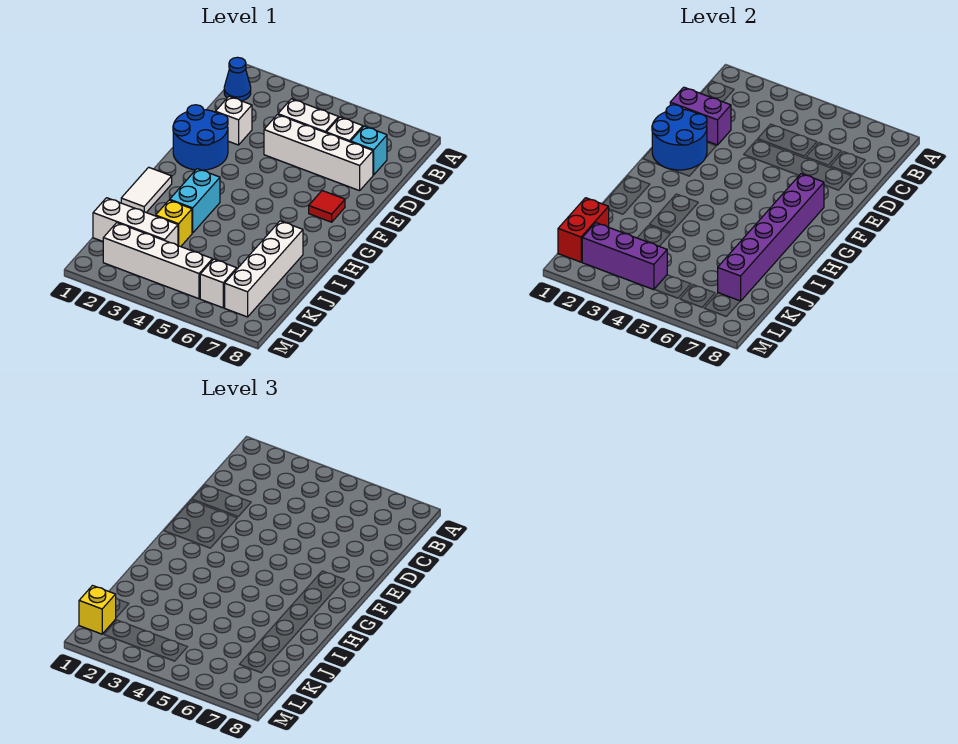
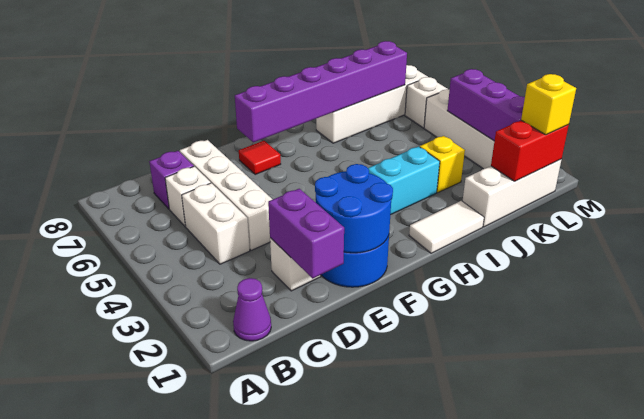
blue cone B1 level 1 -> purple cone B1 level 1
cyan brick C7 level 1 -> purple brick C7 level 1
white brick K1:K3 level 1 -> white brick J1:L1 level 1

